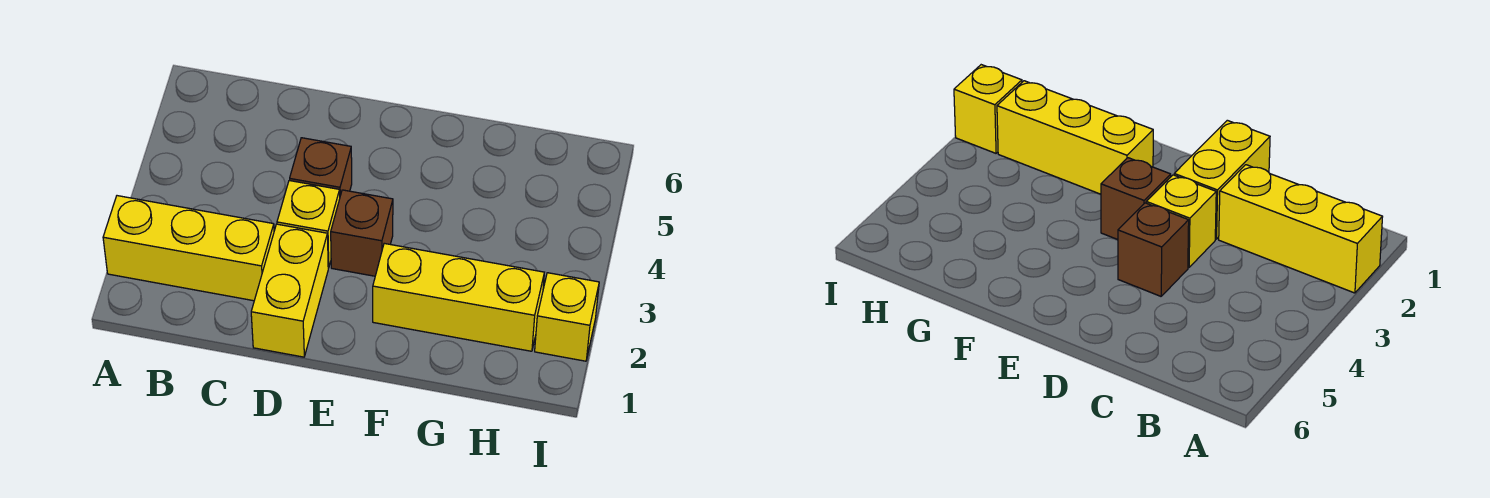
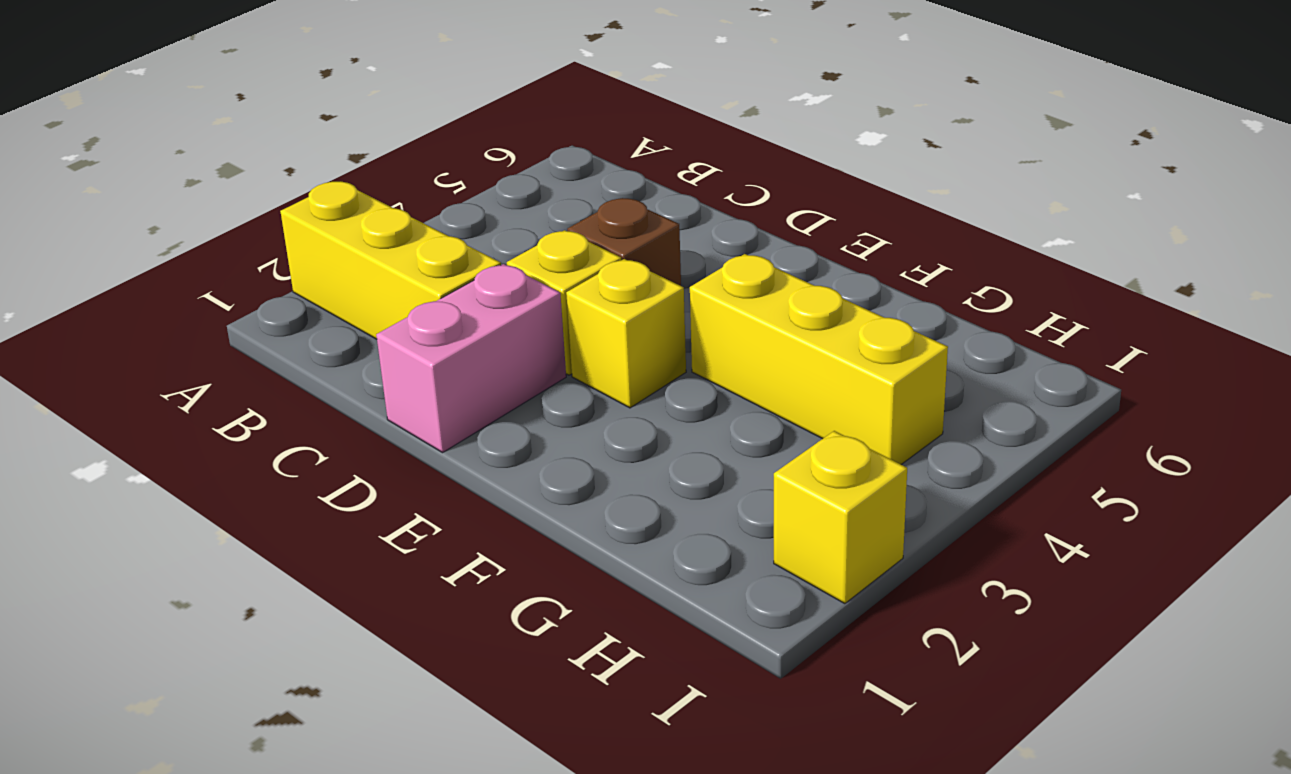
yellow brick D1:D2 level 1 -> pink brick D1:D2 level 1
brown brick E3 level 1 -> yellow brick E3 level 1
yellow brick F2:H2 level 1 -> yellow brick F4:H4 level 1

